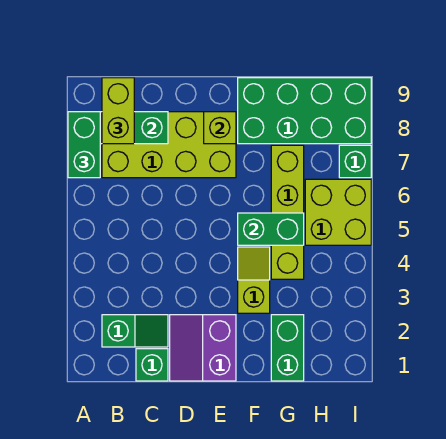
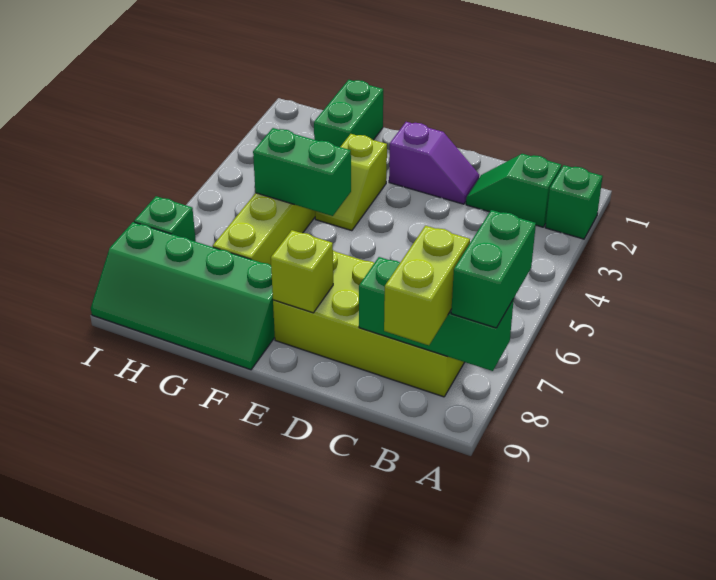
green brick C1 level 1 -> green brick A2 level 1
purple slope D1:E2 level 1 top E -> purple slope D2:E2 level 1 top E
green brick F8:I9 level 1 -> green slope F8:I9 level 1 top 8
lime brick H5:I6 level 1 -> none

